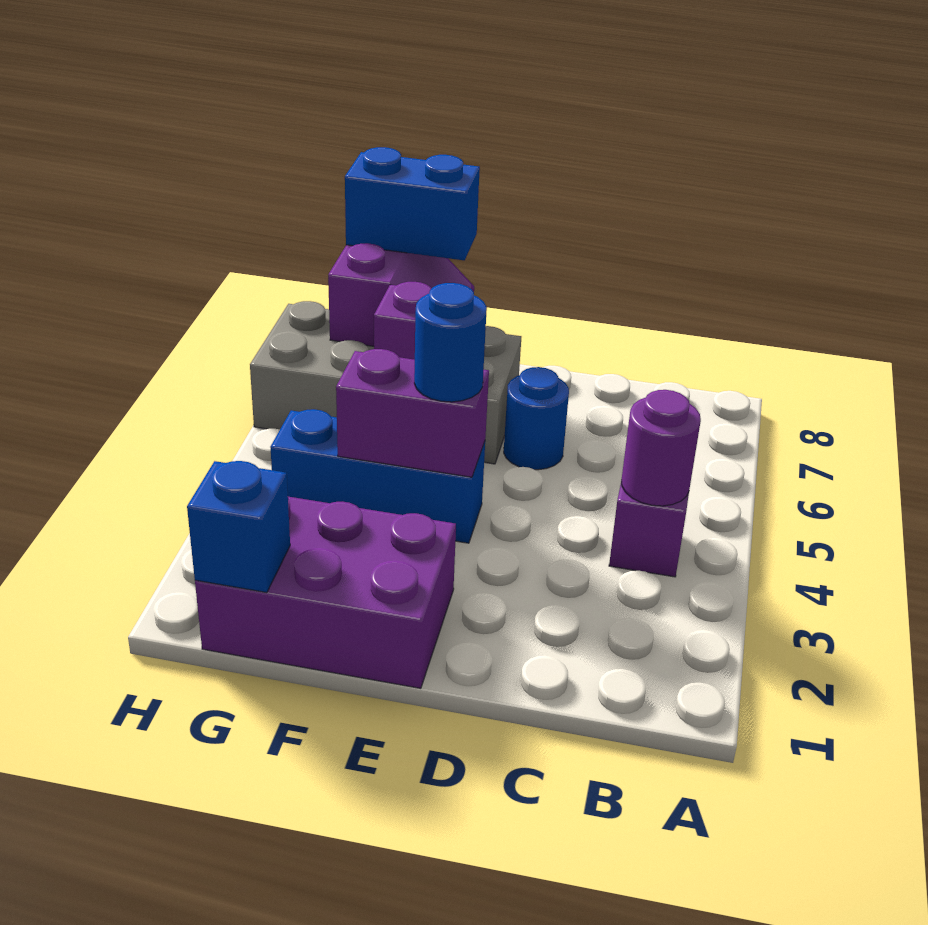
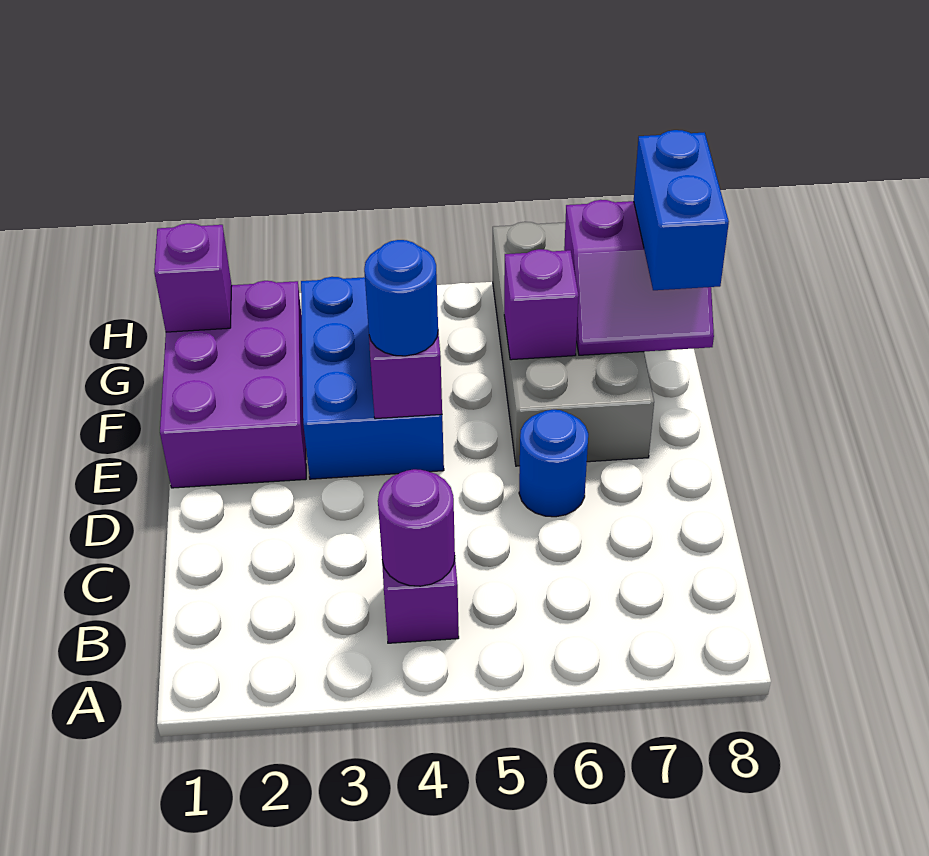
blue brick E4:G4 level 1 -> blue brick E3:G4 level 1
blue brick G1 level 2 -> purple brick G1 level 2

